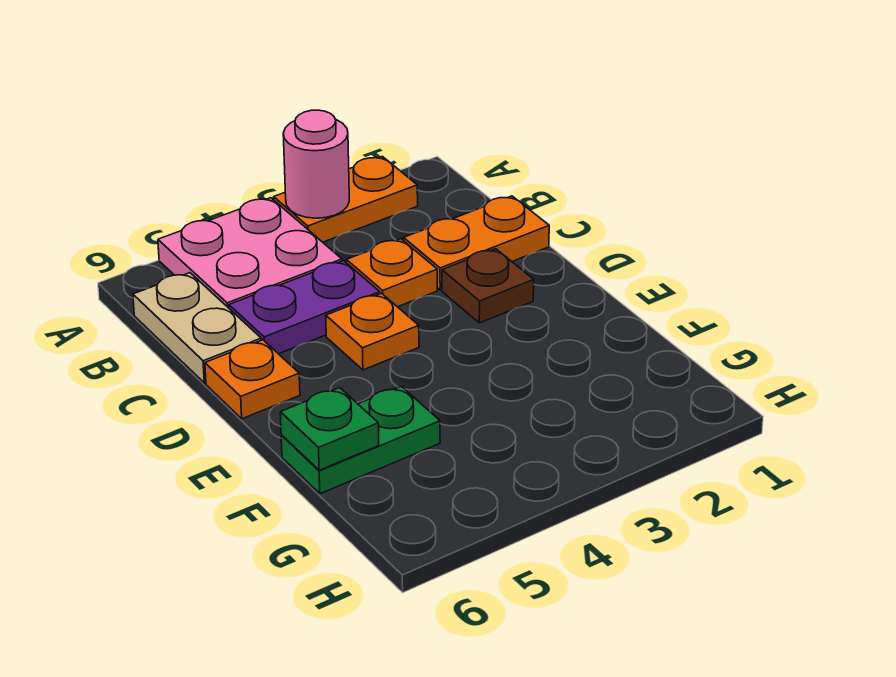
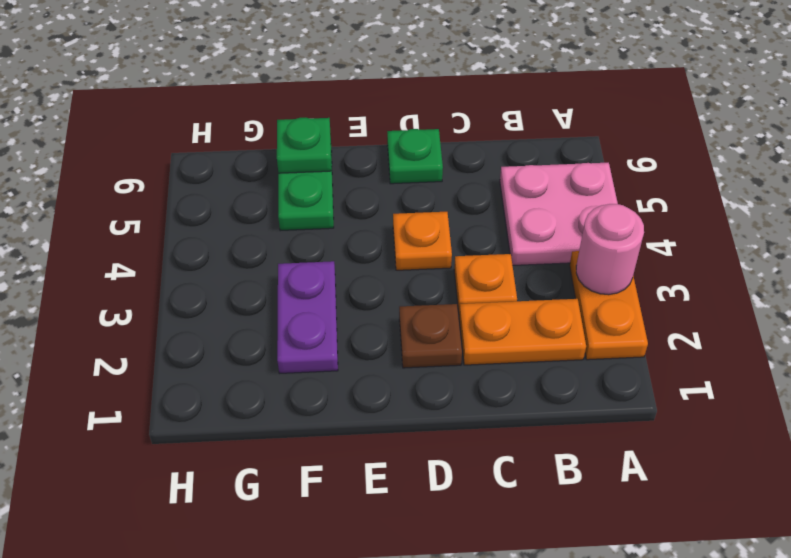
tan plate B6:C6 level 1 -> none
orange plate C1:C2 level 1 -> orange plate B2:C2 level 1
purple plate C4:C5 level 1 -> purple plate F2:F3 level 1
orange plate D6 level 1 -> green plate D6 level 1

